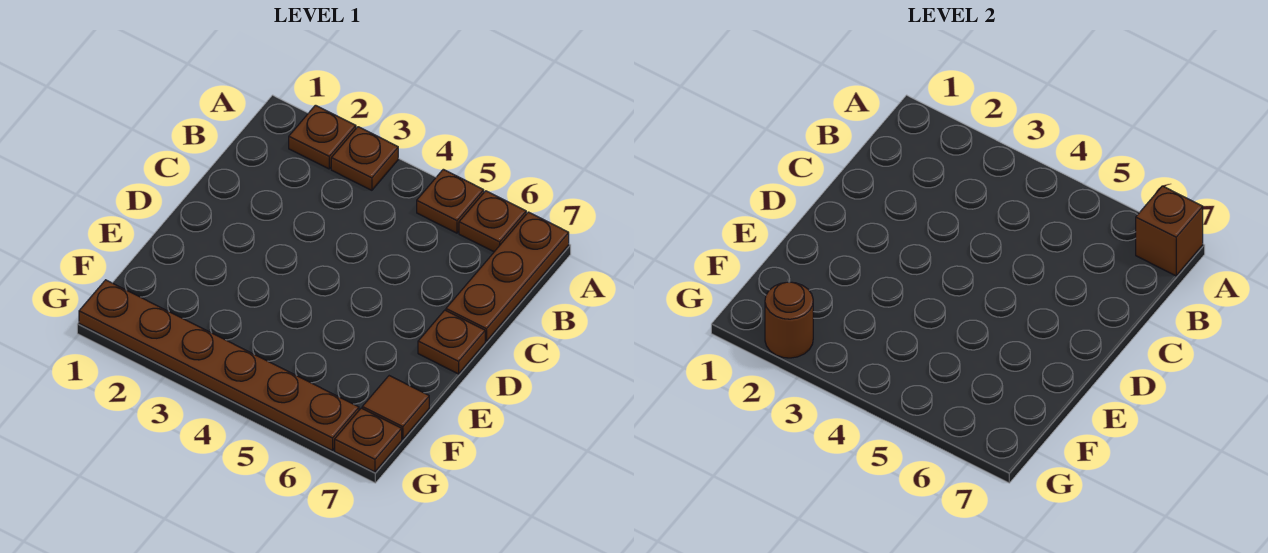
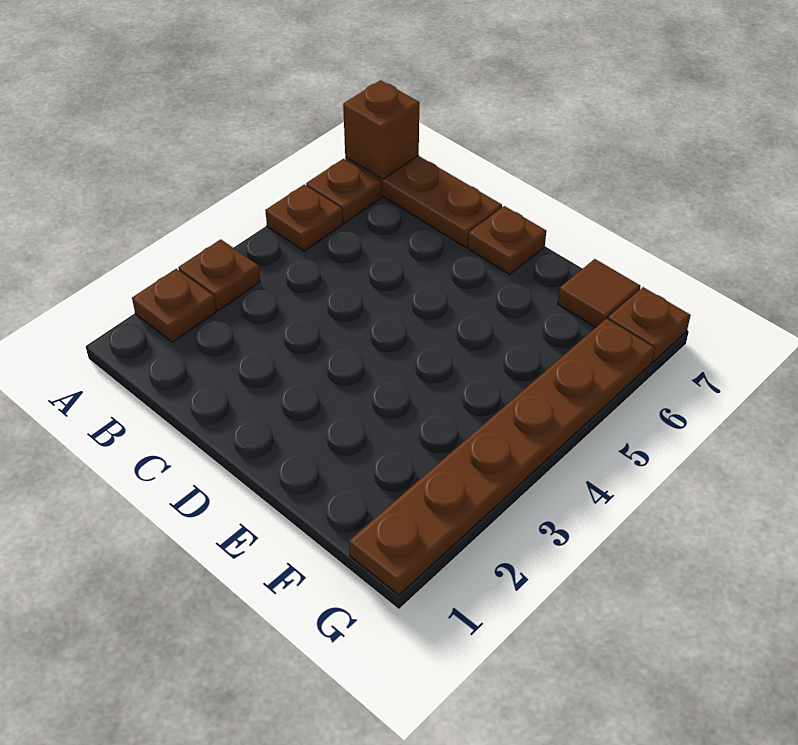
brown round brick G2 level 2 -> none

